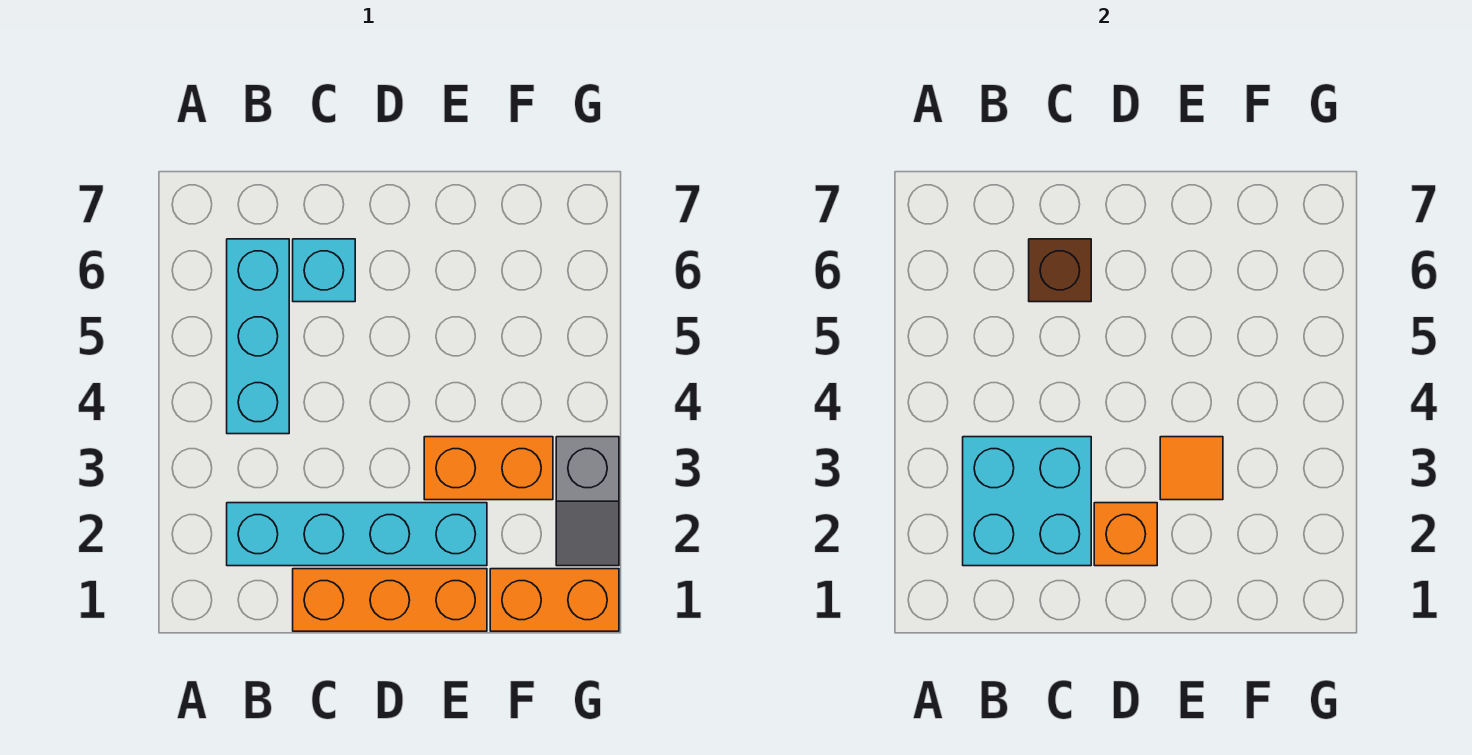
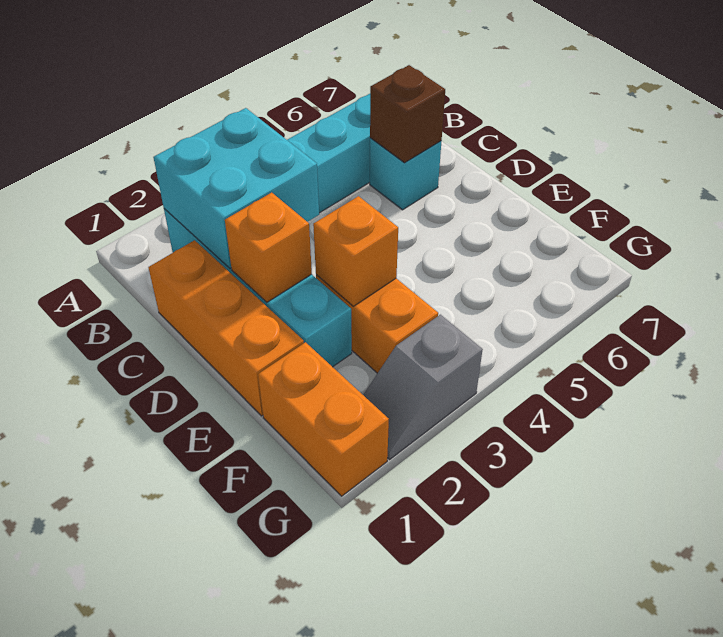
orange tile E3 level 2 -> orange brick E3 level 2

